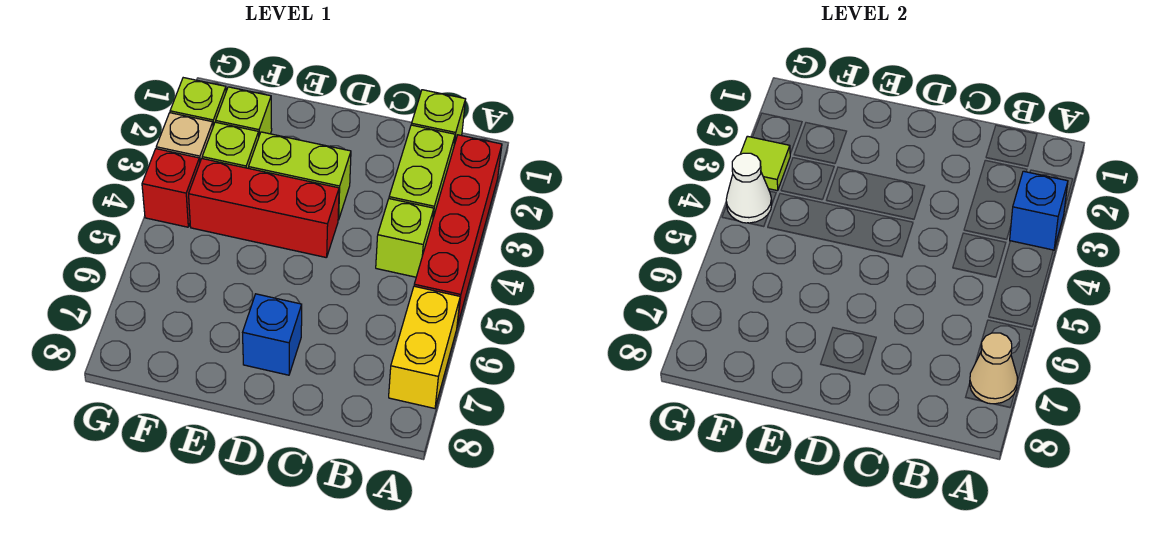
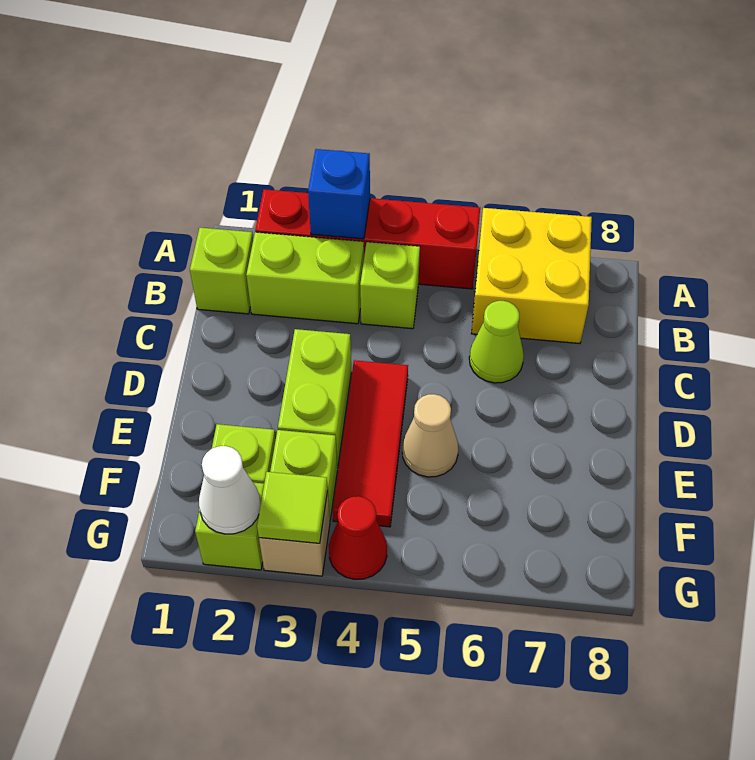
yellow brick A6:A7 level 1 -> yellow brick A6:B7 level 1
tan cone A7 level 2 -> tan cone E5 level 1
none -> lime cone C6 level 1
red brick D4:F4 level 1 -> red tile D4:F4 level 1
blue brick D7 level 1 -> none
red brick G4 level 1 -> red cone G4 level 1
white cone G4 level 2 -> white cone G2 level 2

